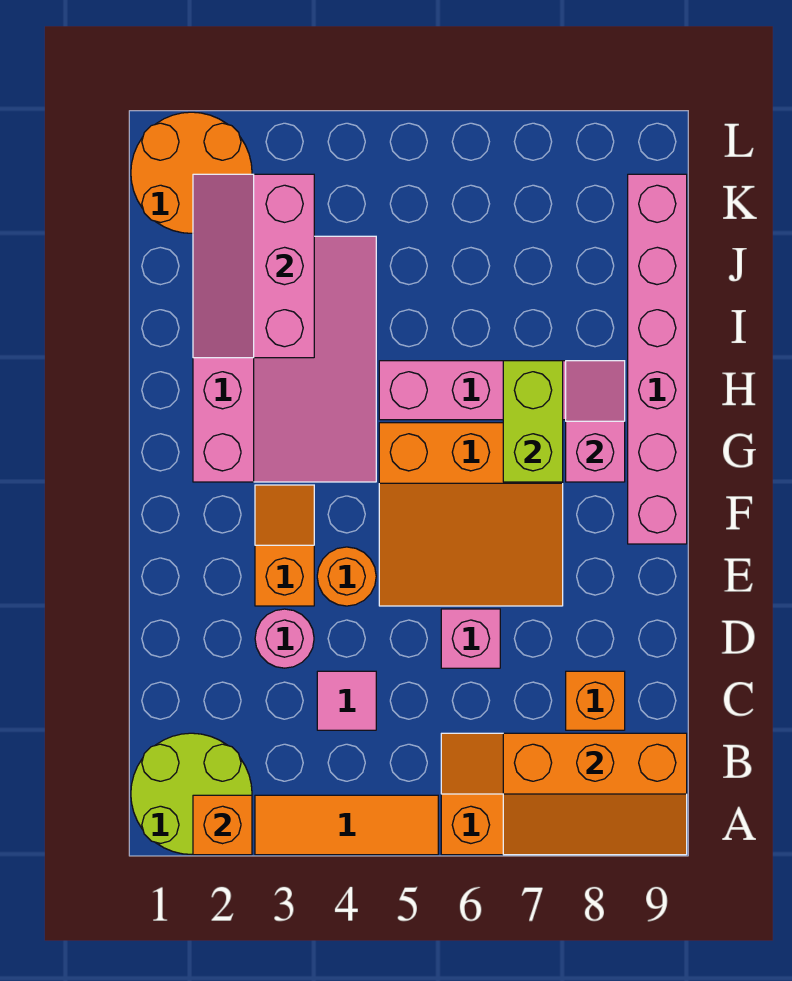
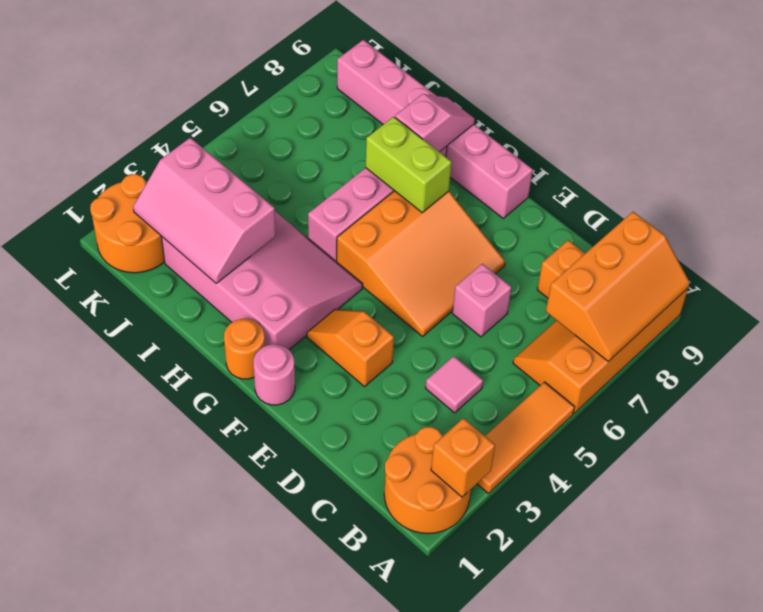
lime round brick A1:B2 level 1 -> orange round brick A1:B2 level 1
pink round brick D3 level 1 -> pink round brick F1 level 1
orange round brick E4 level 1 -> orange round brick G1 level 1
pink slope G8:H8 level 2 top G -> pink slope H8:H9 level 2 top 8

